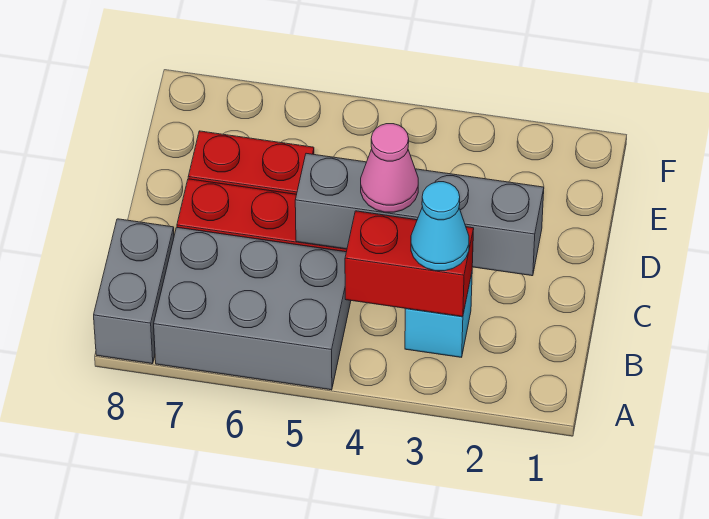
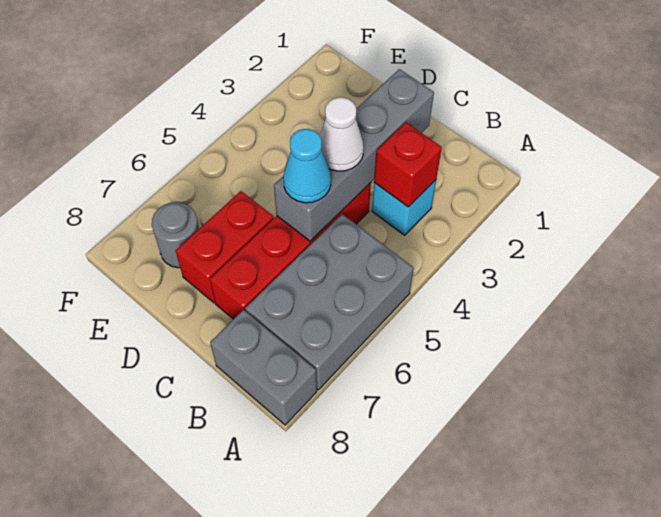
red brick B3:B4 level 2 -> red brick B3 level 2
cyan cone B3 level 3 -> cyan cone C5 level 3
pink cone C4 level 3 -> white cone C4 level 3
none -> grey round brick E7 level 1

